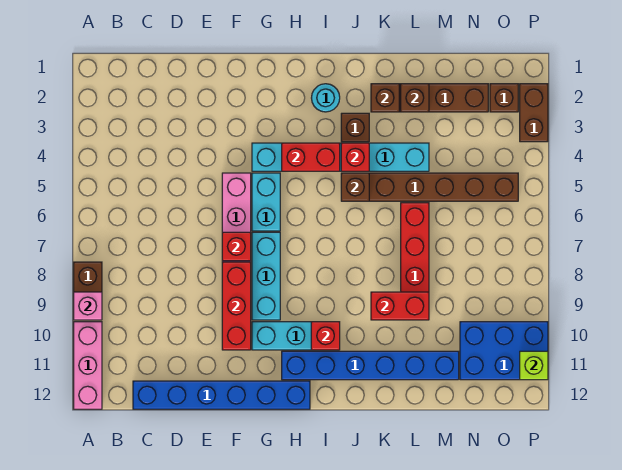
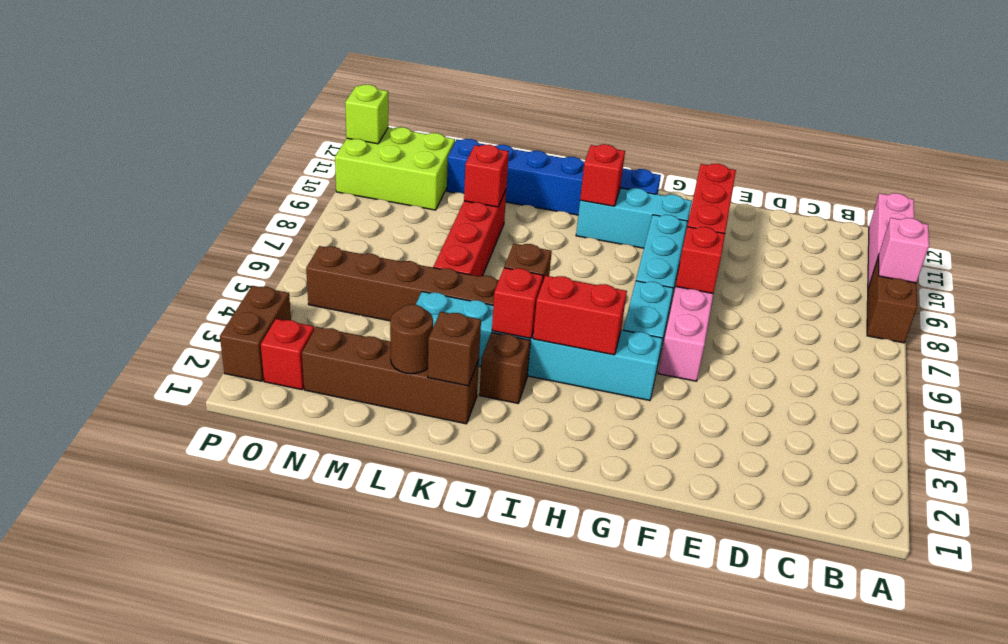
blue brick C12:H12 level 1 -> none
cyan round brick I2 level 1 -> none
red brick K9:L9 level 2 -> red brick L9 level 2
brown brick L2 level 2 -> brown round brick L2 level 2
blue brick N10:P11 level 1 -> lime brick N10:P11 level 1
brown brick O2 level 1 -> red brick O2 level 1

